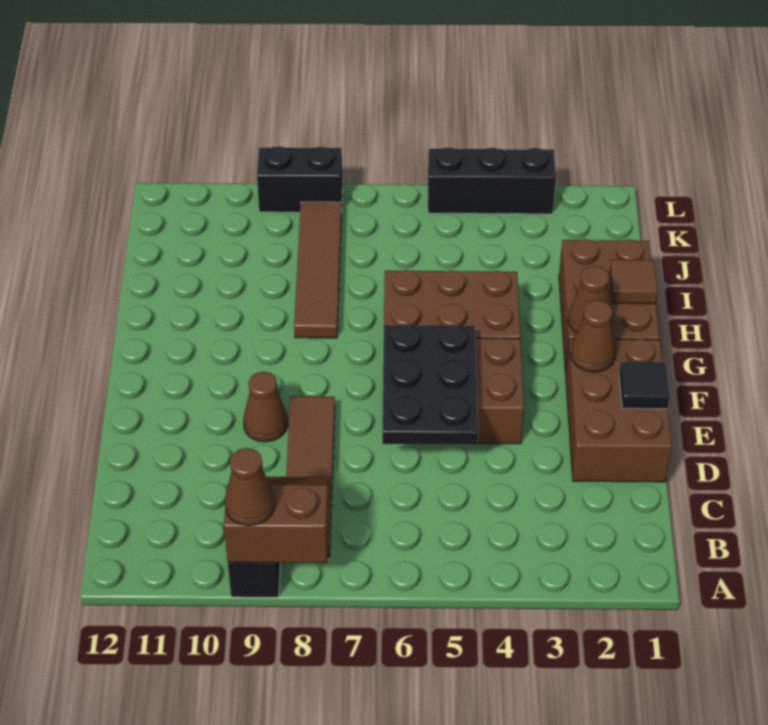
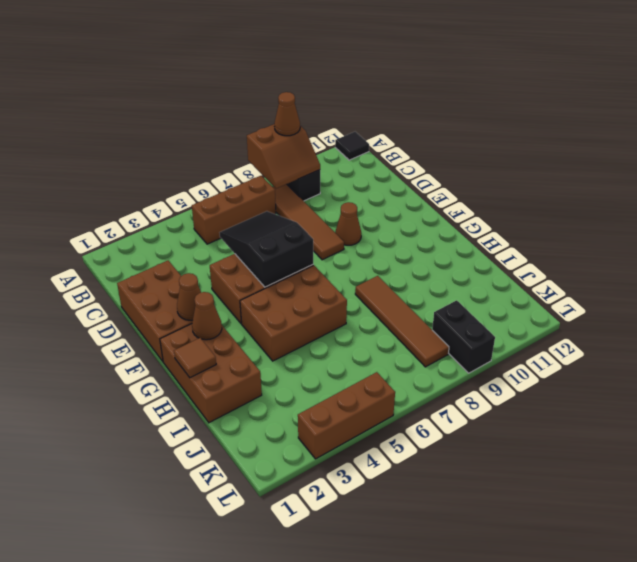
none -> brown brick B5:B7 level 1
black plate D5:F6 level 2 -> black slope D5:F6 level 2 top F
black tile E1 level 2 -> black tile A12 level 1
black brick L3:L5 level 1 -> brown brick L3:L5 level 1
black brick L8:L9 level 1 -> black brick K9:L9 level 1

